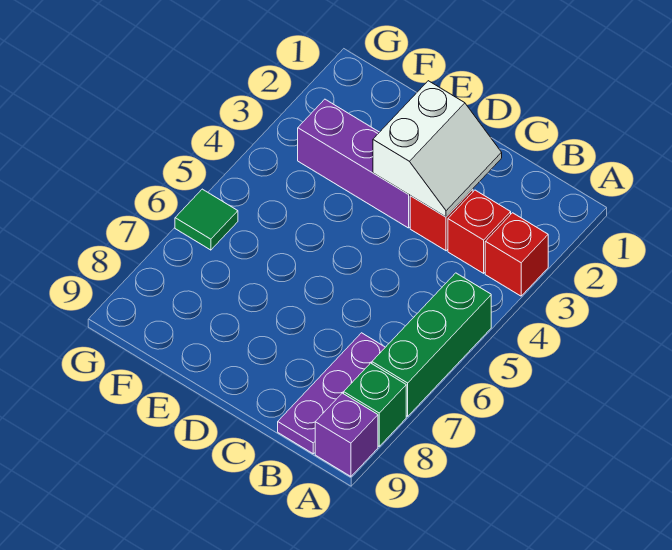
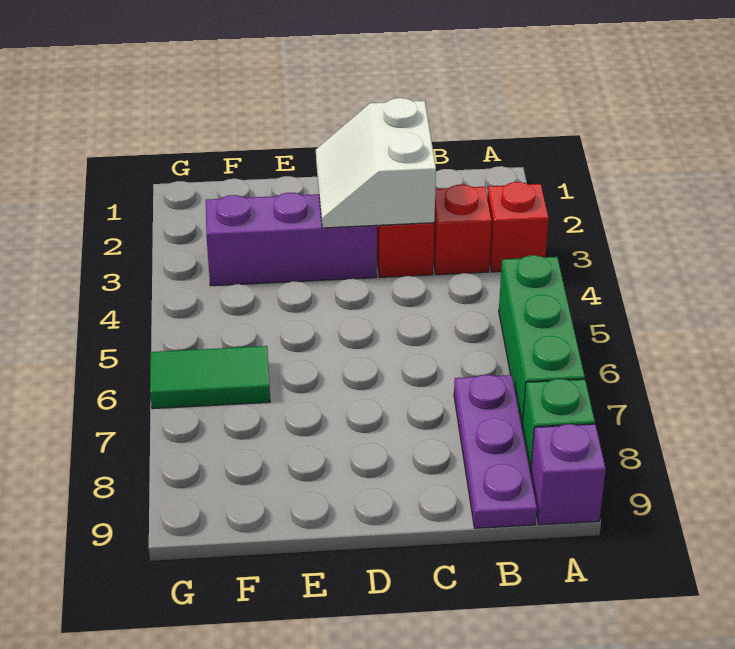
white slope C2:D3 level 2 top D -> white slope C2:D3 level 2 top C
green tile G6 level 1 -> green tile F6:G6 level 1

